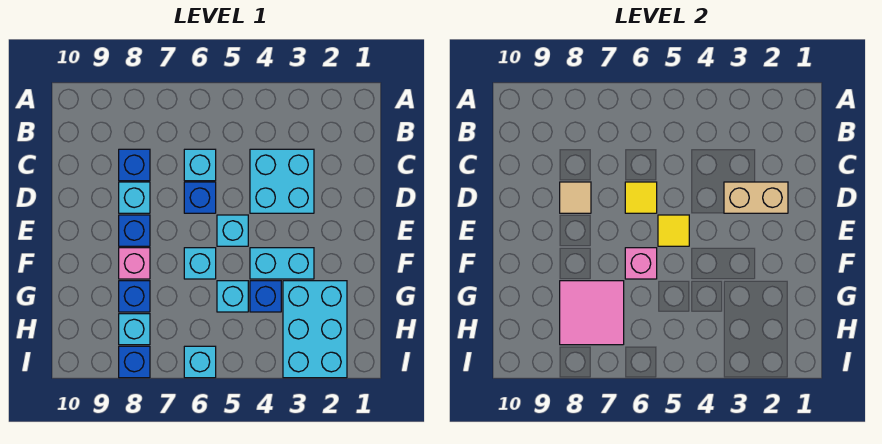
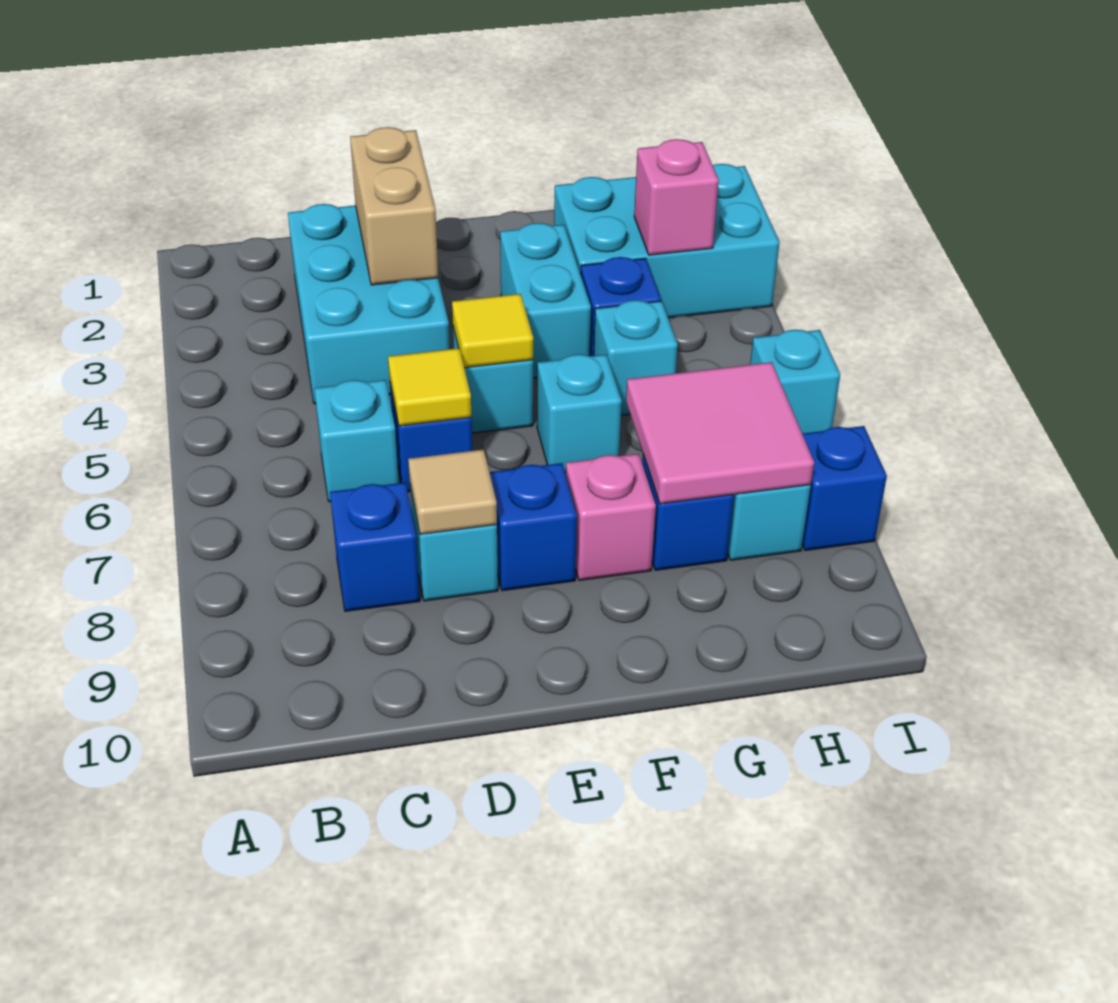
cyan brick C3:D4 level 1 -> cyan brick C2:D4 level 1
pink brick F6 level 2 -> pink brick H3 level 2

